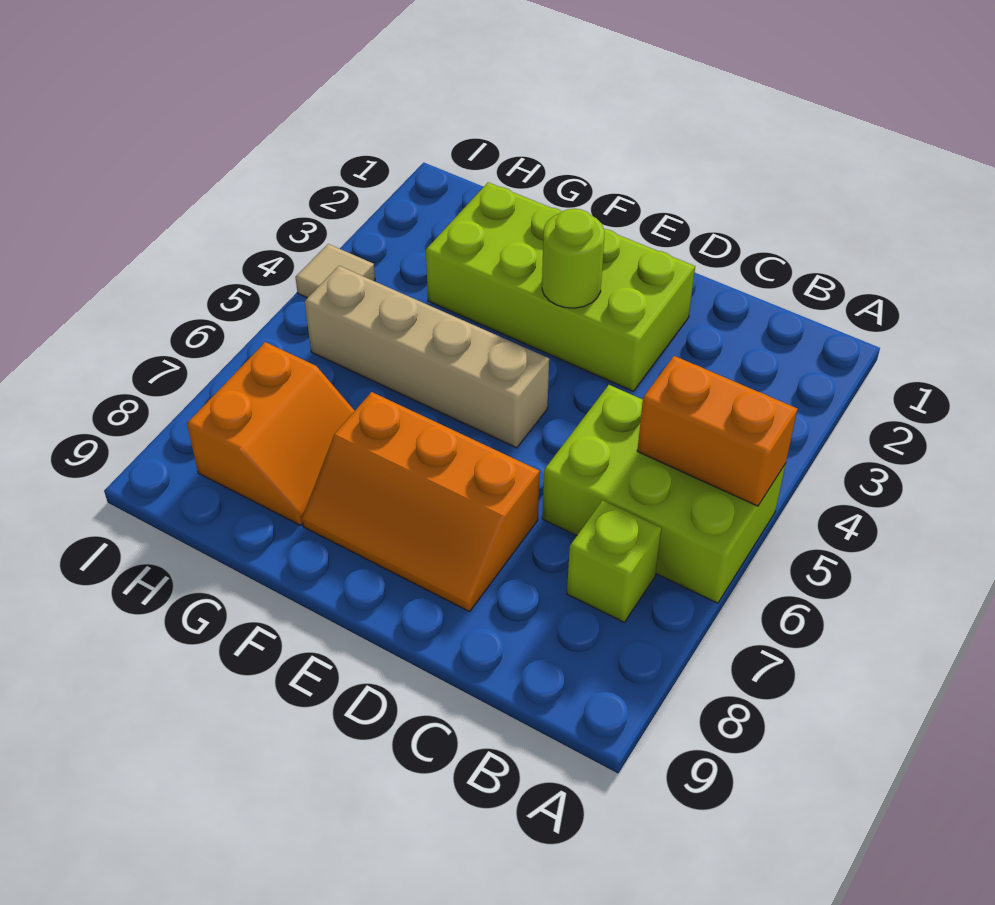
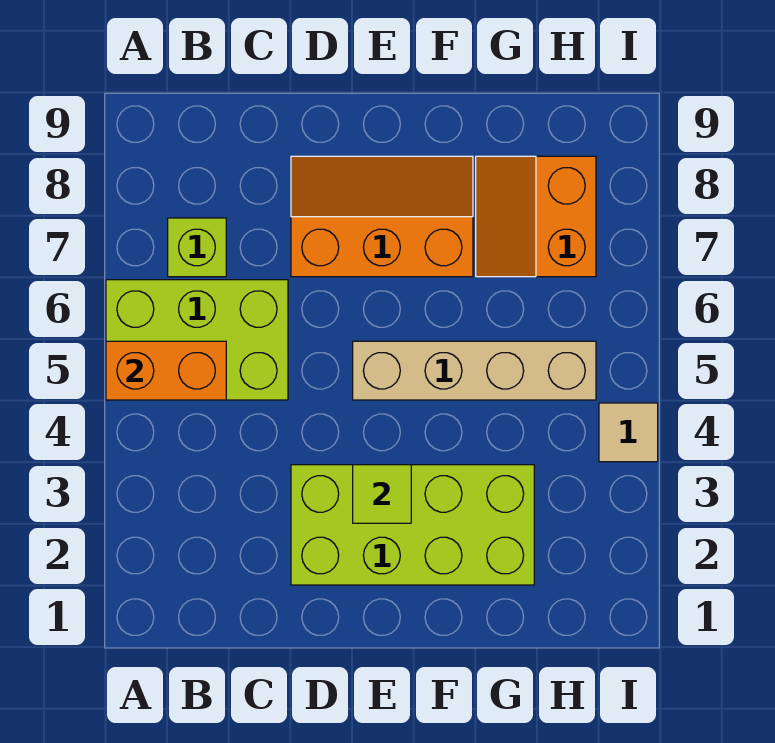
lime round brick E3 level 2 -> lime tile E3 level 2

